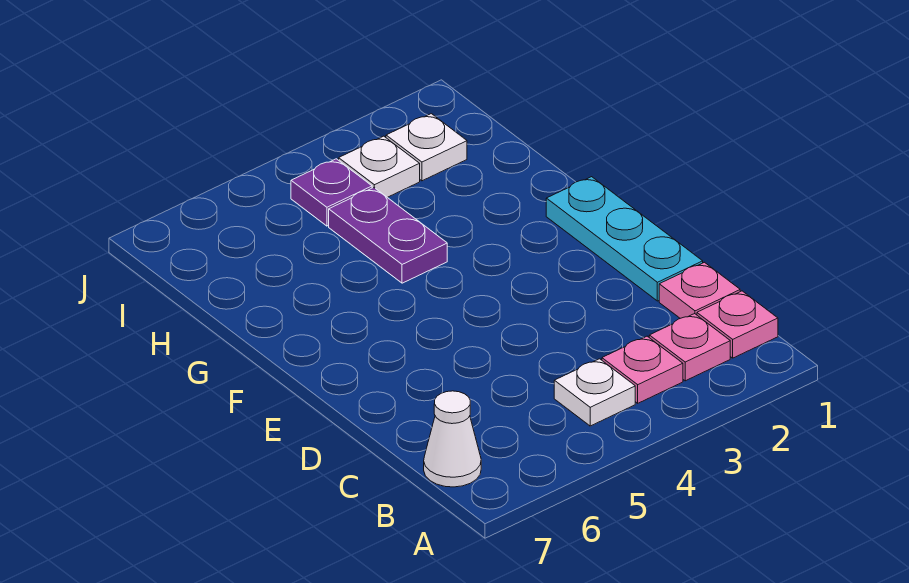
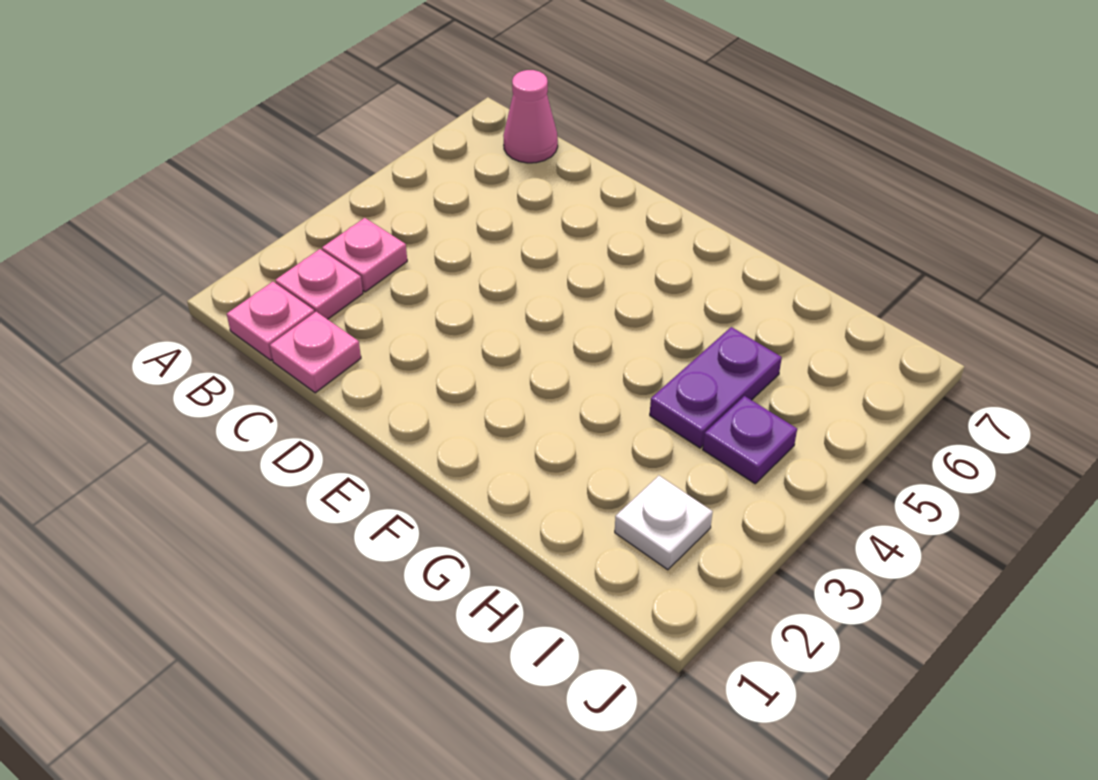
white plate B4 level 1 -> none
white cone B7 level 1 -> pink cone B7 level 1
cyan plate D1:F1 level 1 -> none
purple plate G4:H4 level 1 -> purple plate H4:H5 level 1
white plate I3 level 1 -> none

